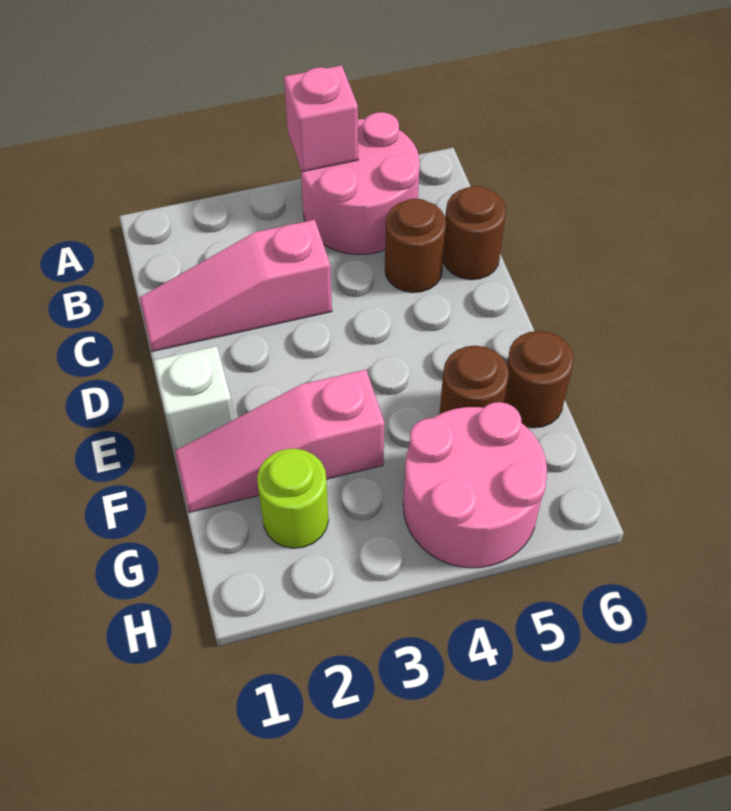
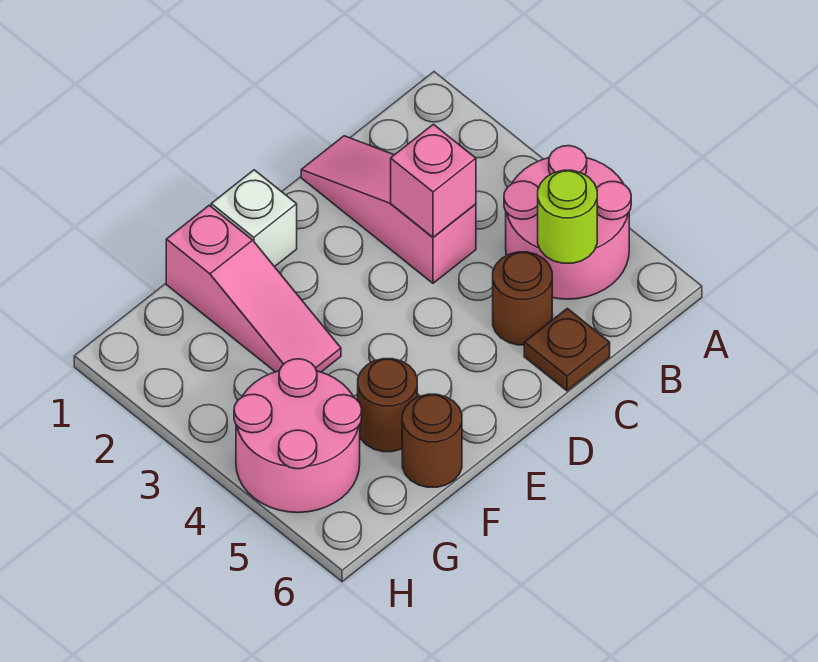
pink brick A4 level 2 -> pink brick C3 level 2
brown round brick C6 level 1 -> brown plate C6 level 1
pink slope F1:F3 level 1 top 3 -> pink slope F1:F3 level 1 top 1
lime round brick G2 level 1 -> lime round brick B5 level 2

